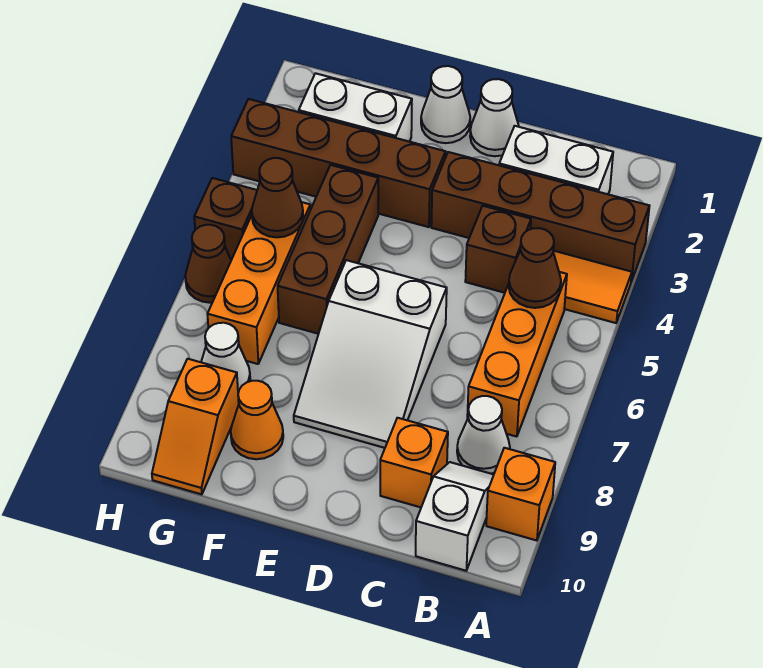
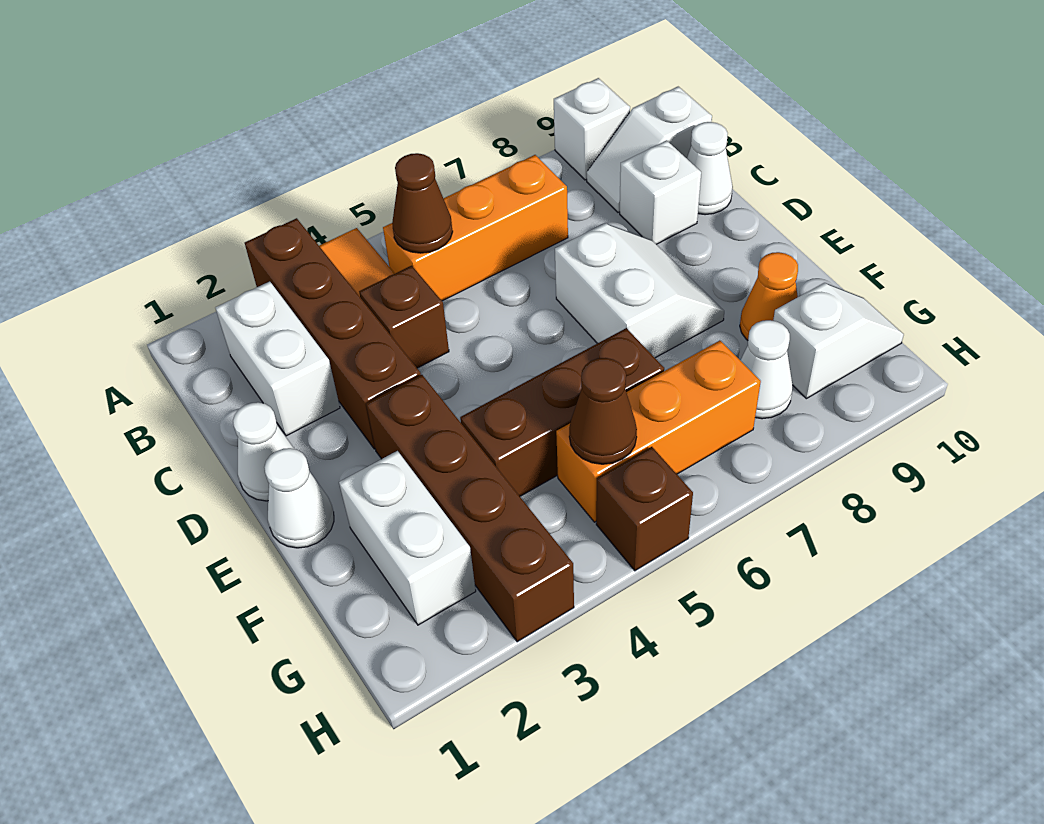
orange brick A9 level 1 -> white brick A9 level 1
white cone B8 level 1 -> white cone C10 level 1
orange brick C9 level 1 -> white brick C9 level 1
white slope D6:E8 level 1 top 6 -> white slope D7:E8 level 1 top 7
orange slope G9:G10 level 1 top 9 -> white slope G9:G10 level 1 top 9
brown cone H6 level 1 -> none

